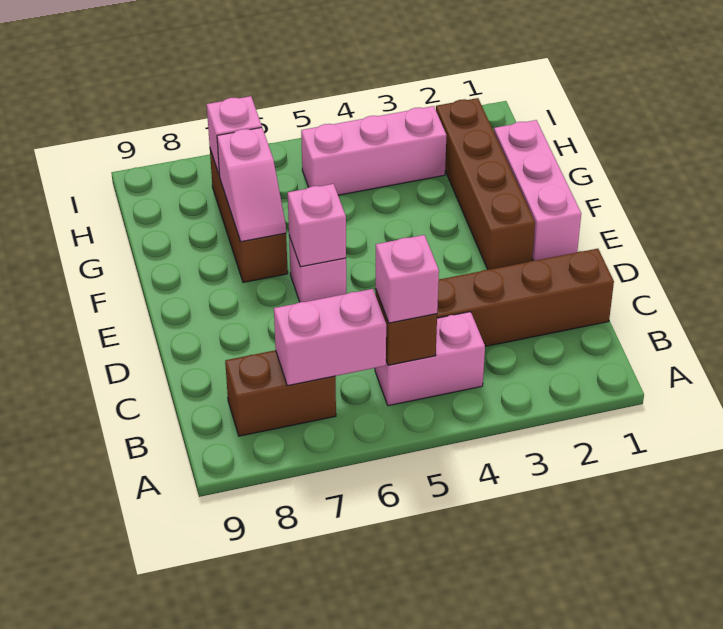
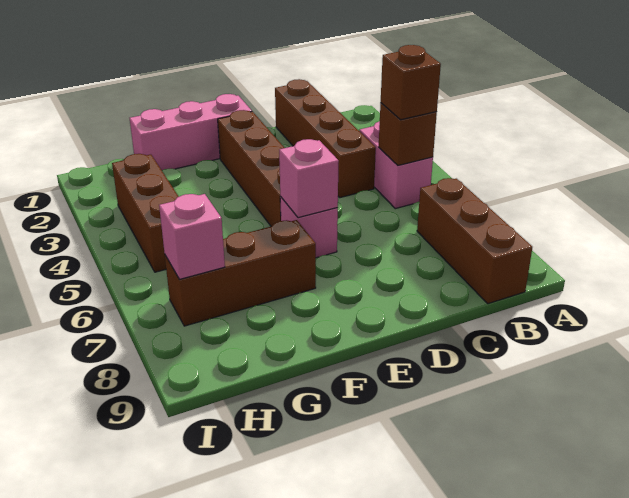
pink brick B5 level 3 -> brown brick B5 level 3
pink brick B6:B7 level 2 -> none
brown brick B7:B8 level 1 -> brown brick B7:B9 level 1
brown brick E2:H2 level 1 -> brown brick E2:E5 level 1
pink slope F7:G7 level 2 top G -> none
pink brick H3:H5 level 1 -> brown brick H3:H5 level 1

